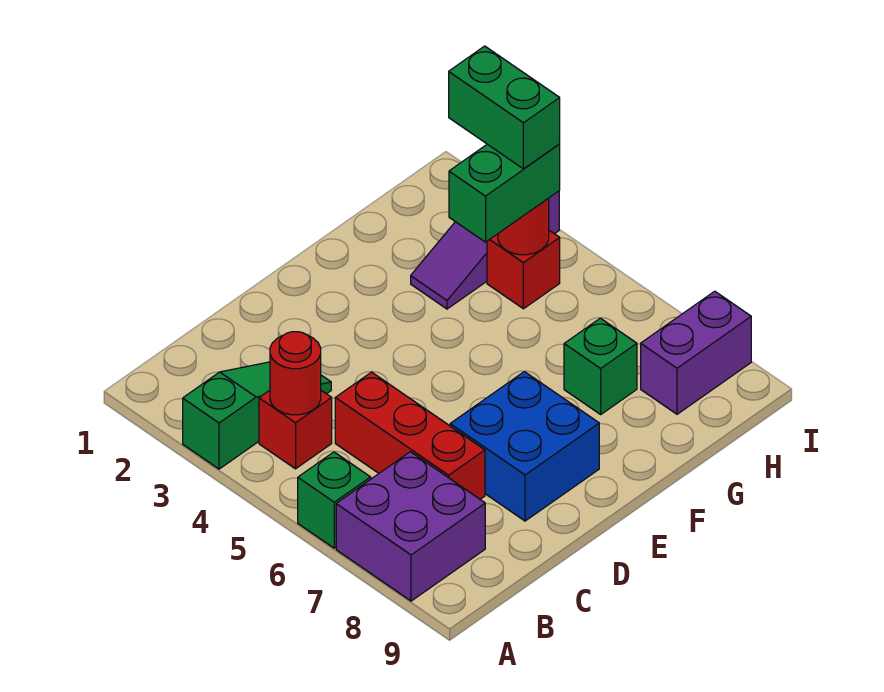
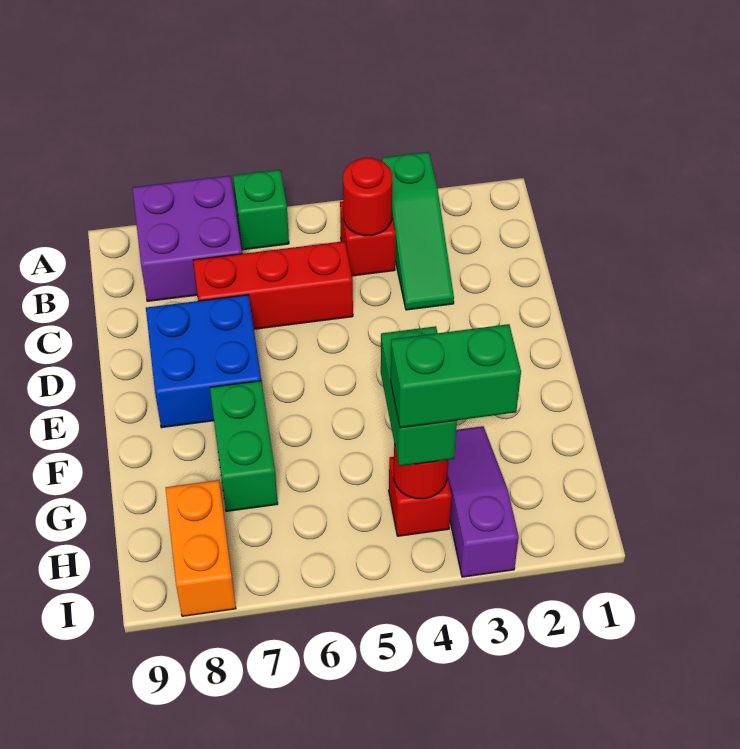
green brick G7 level 1 -> green brick F7:G7 level 1
purple brick H8:I8 level 1 -> orange brick H8:I8 level 1

